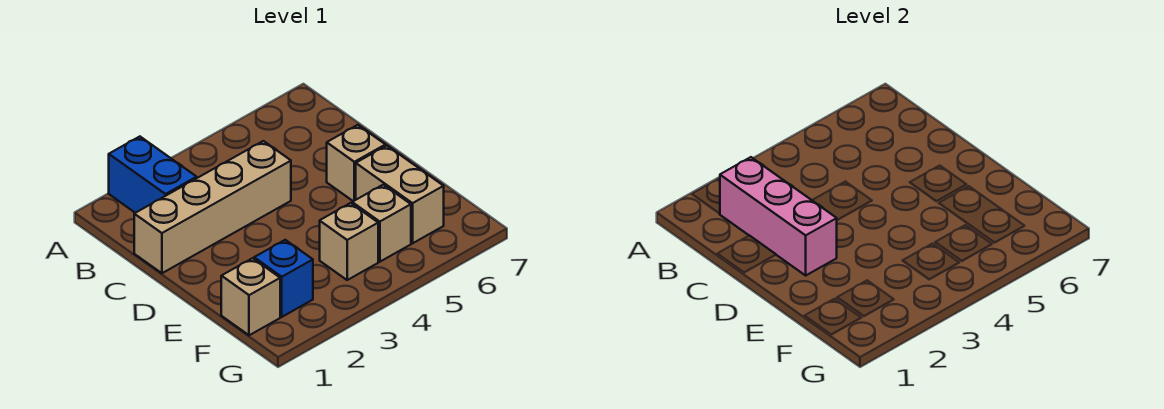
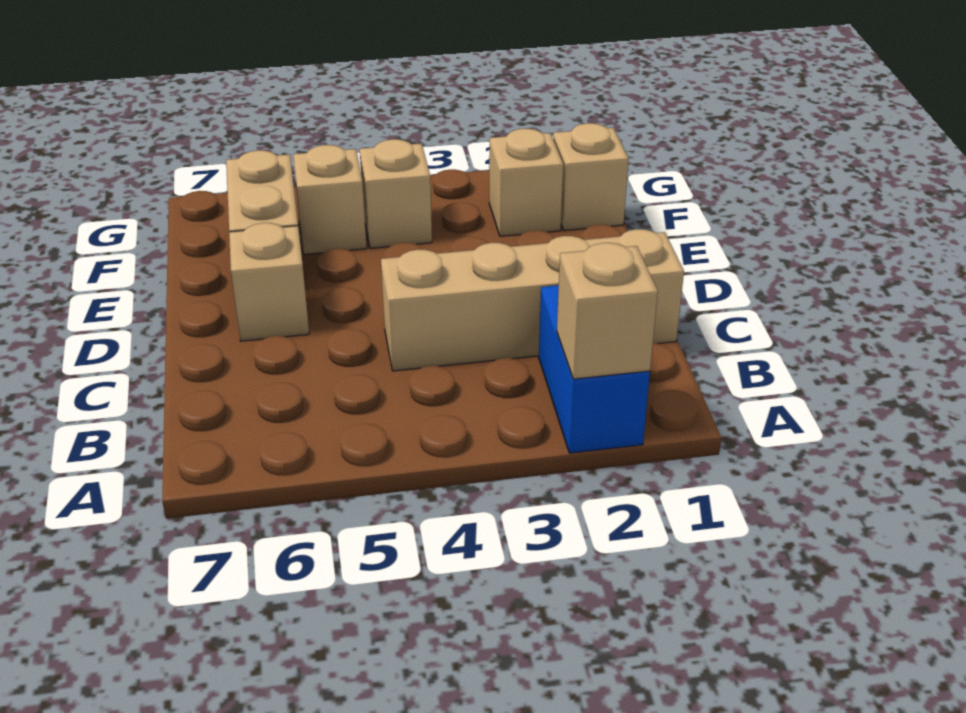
none -> tan brick A2 level 2
pink brick B2:D2 level 2 -> none
blue brick F2 level 1 -> tan brick F2 level 1

